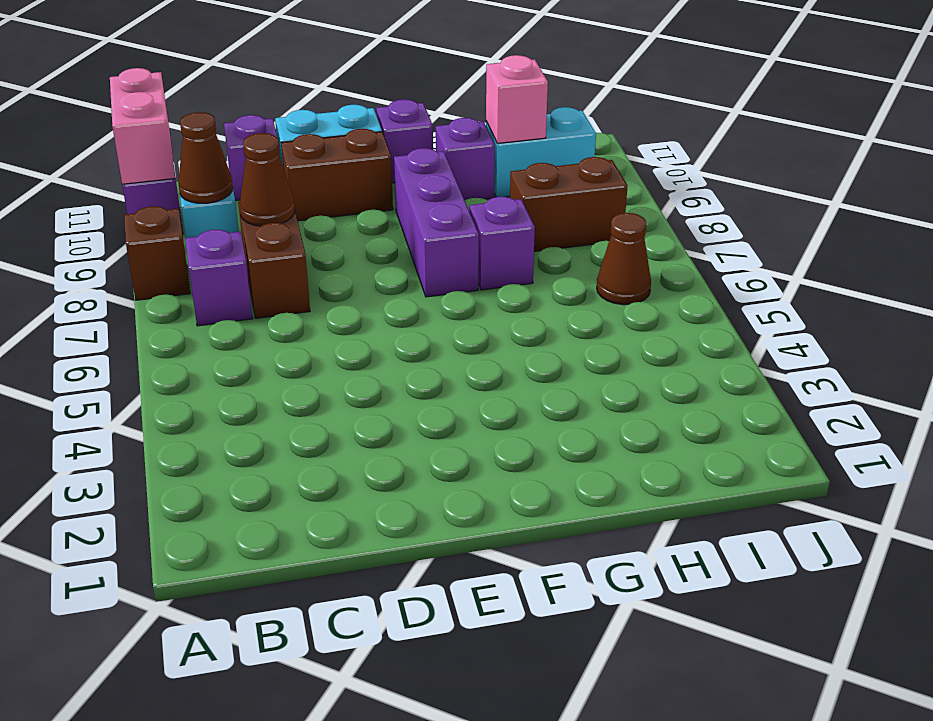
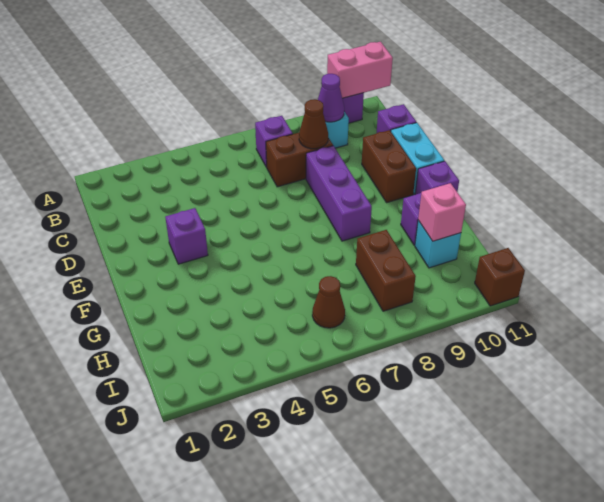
brown brick A8 level 1 -> brown brick J11 level 1
brown cone B9 level 2 -> purple cone B9 level 2
purple brick F7:F9 level 1 -> purple brick D8:F8 level 1
purple brick G7 level 1 -> purple brick E3 level 1
cyan brick H10:I10 level 1 -> cyan brick H10 level 1

